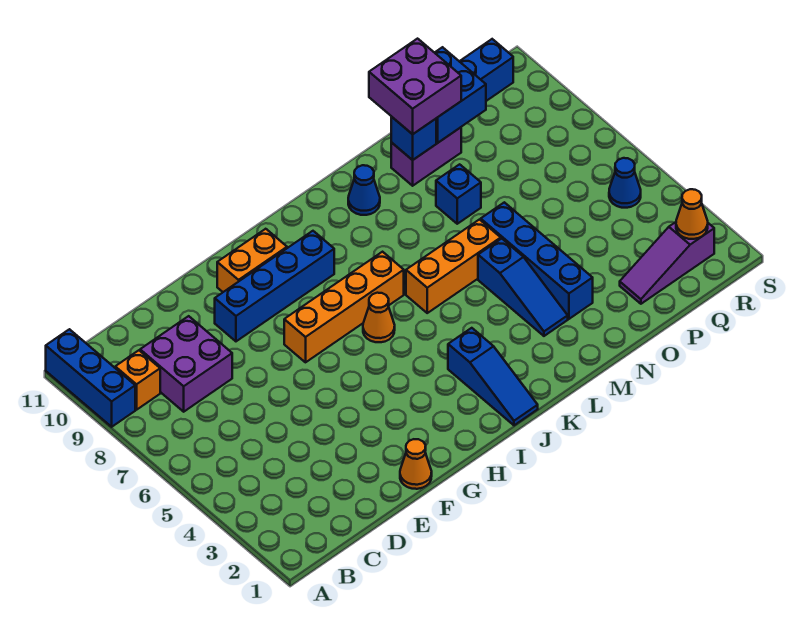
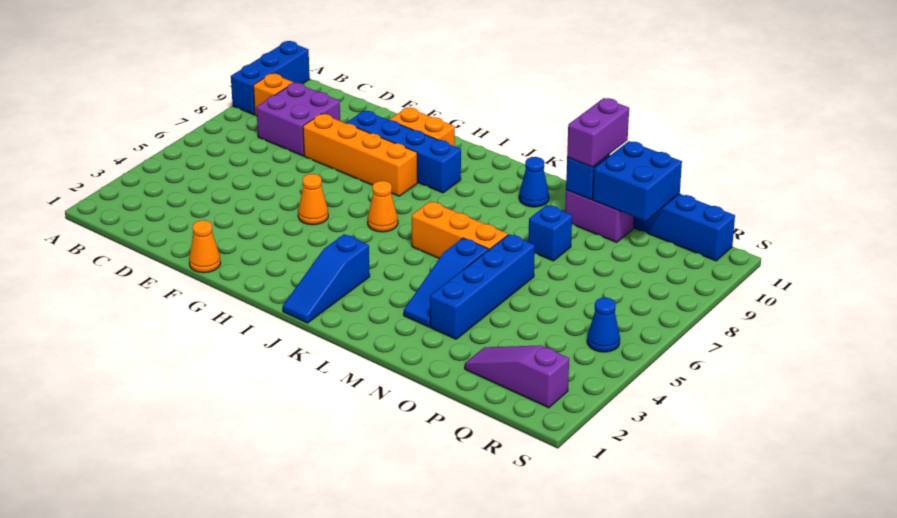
orange brick G7:J7 level 1 -> orange brick E8:H8 level 1
purple brick N10:O11 level 3 -> purple brick N10:N11 level 3
orange cone R2 level 2 -> orange cone G5 level 1

